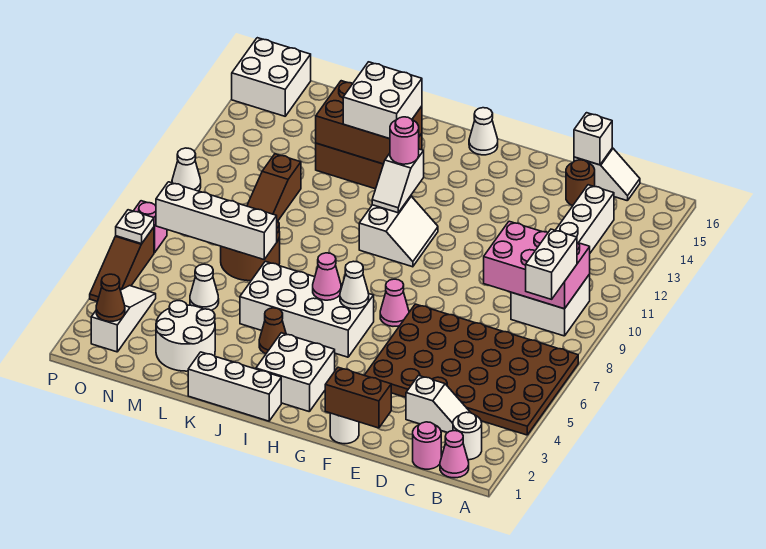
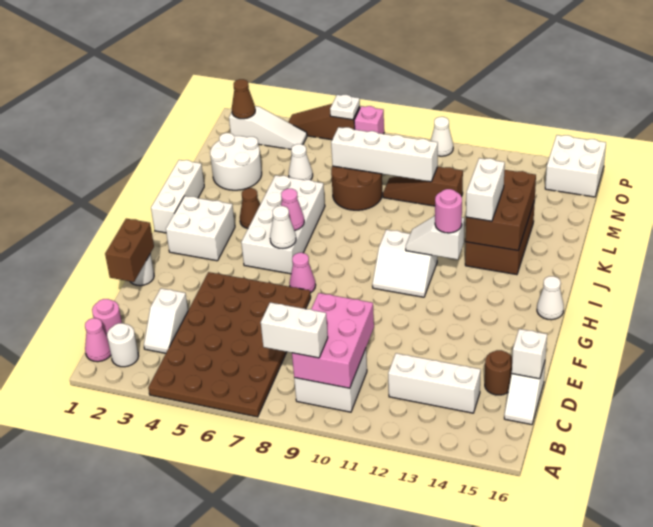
white brick J13:K14 level 3 -> white brick J13:K13 level 3
white brick L7:O7 level 2 -> white brick M7:M10 level 2

